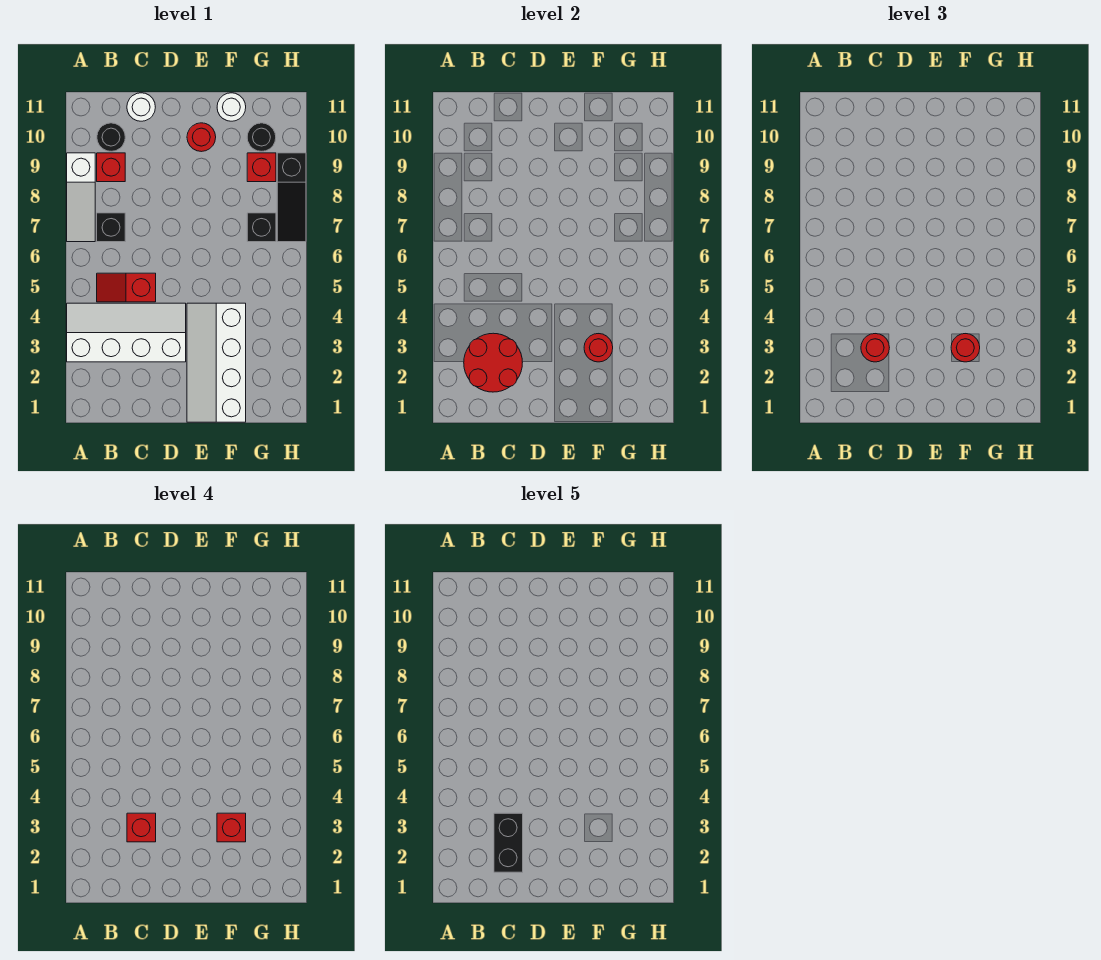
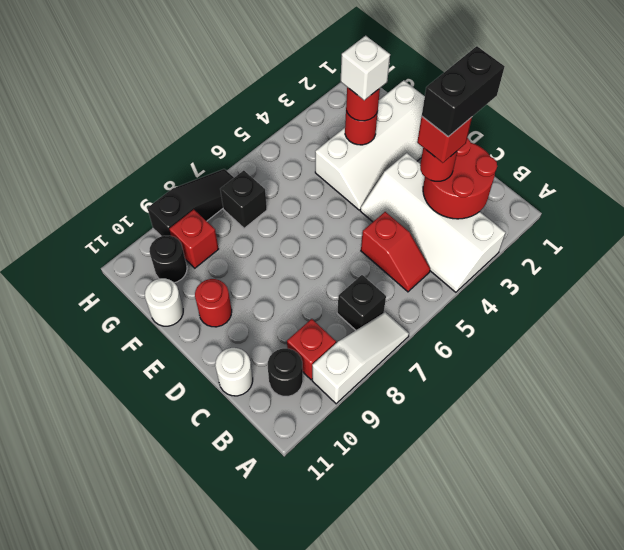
red brick F3 level 4 -> white brick F3 level 4

